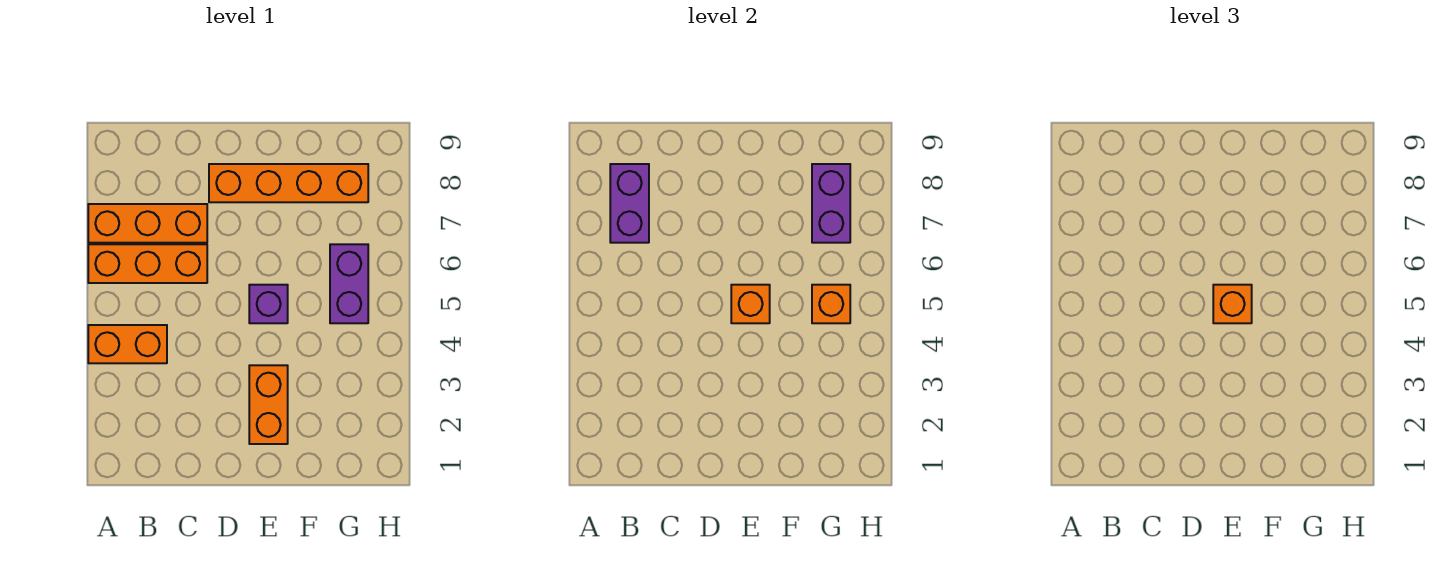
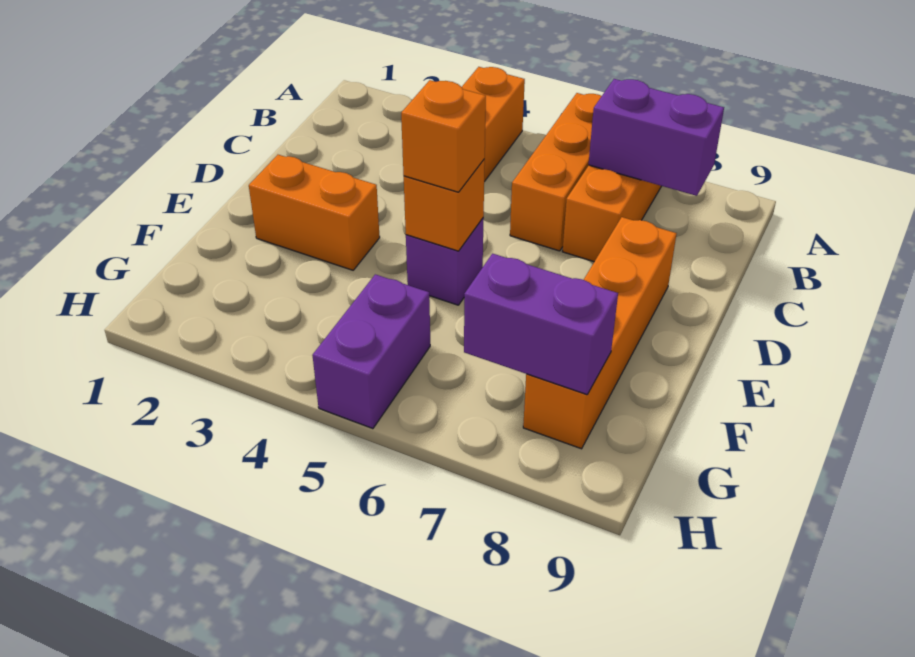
purple brick G5:G6 level 1 -> purple brick G5:H5 level 1
orange brick G5 level 2 -> none

